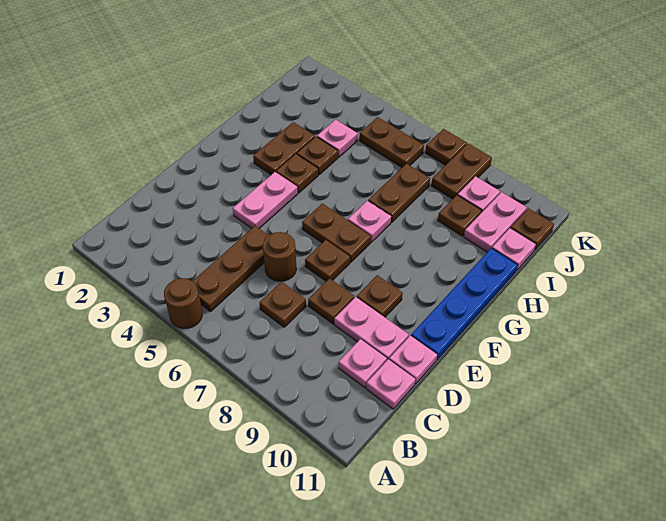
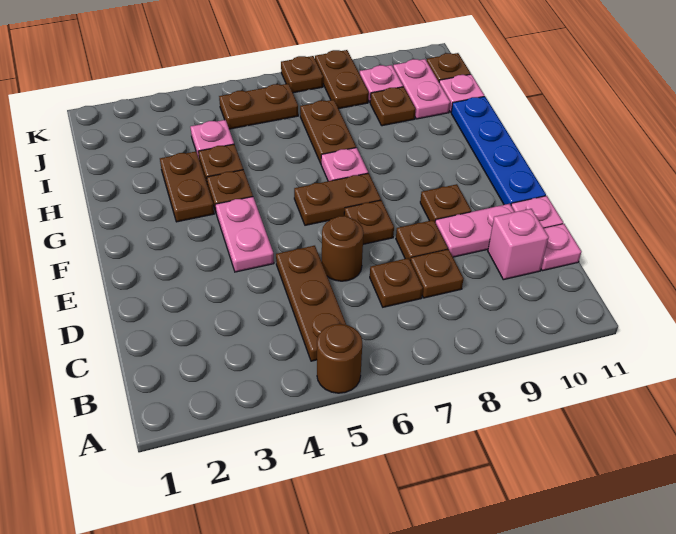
none -> brown plate C8 level 1
pink plate C10 level 1 -> pink brick C10 level 1

